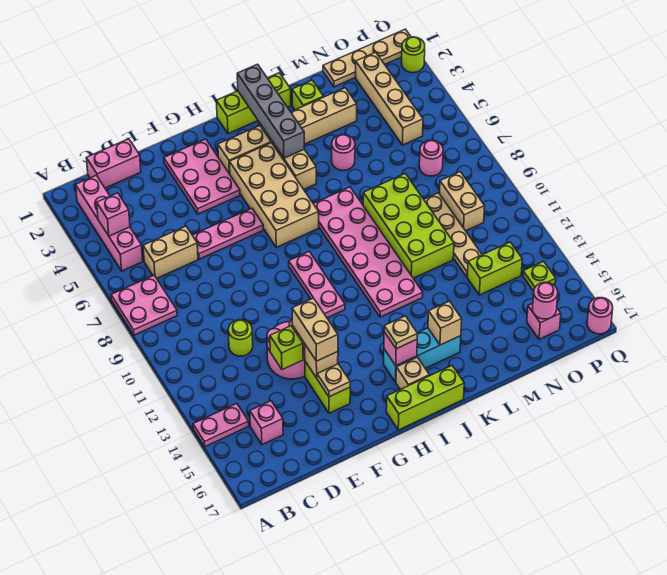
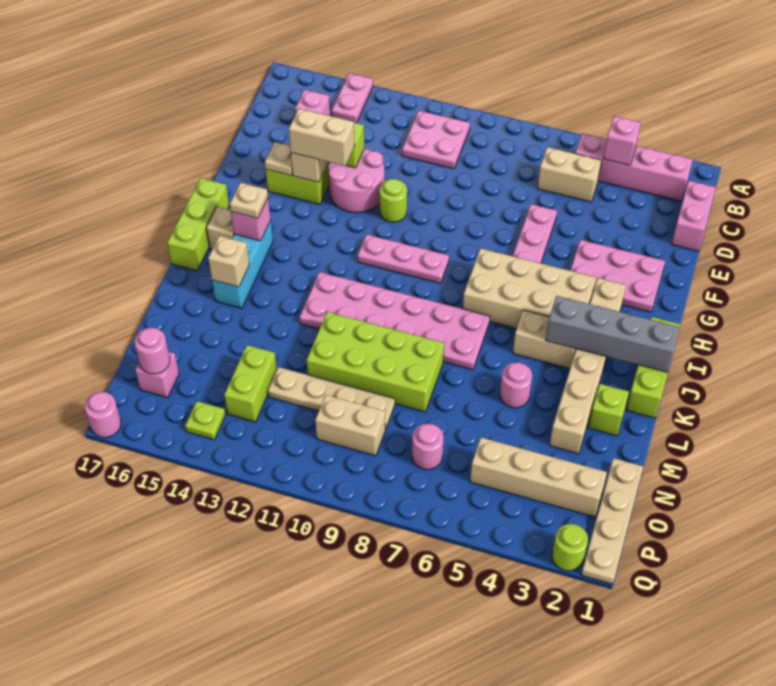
pink plate A7:B8 level 1 -> pink plate B10:C11 level 1
tan brick C6:D6 level 1 -> tan brick C5:C6 level 1
lime round brick D11 level 1 -> lime round brick F11 level 1

